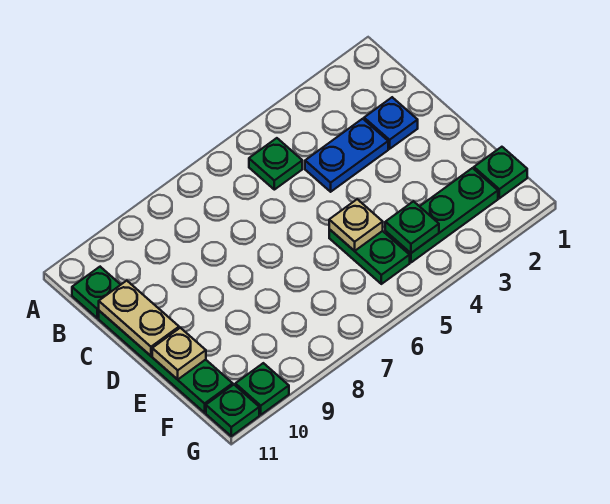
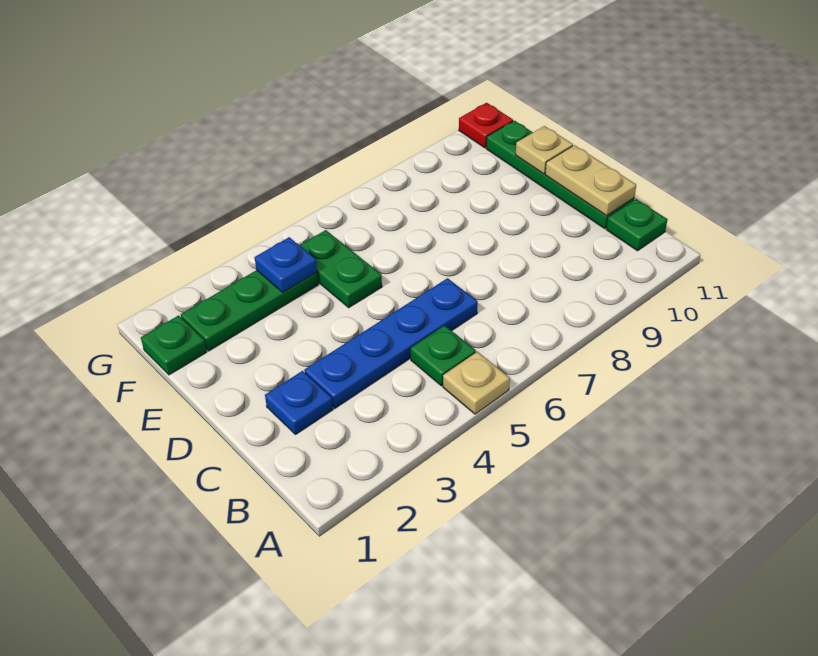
blue plate C3:C4 level 1 -> blue plate C3:C6 level 1
tan plate E5 level 2 -> tan plate A5 level 1
green plate F4 level 2 -> blue plate F4 level 2
green plate G10 level 1 -> none
green plate G11 level 1 -> red plate G11 level 1

